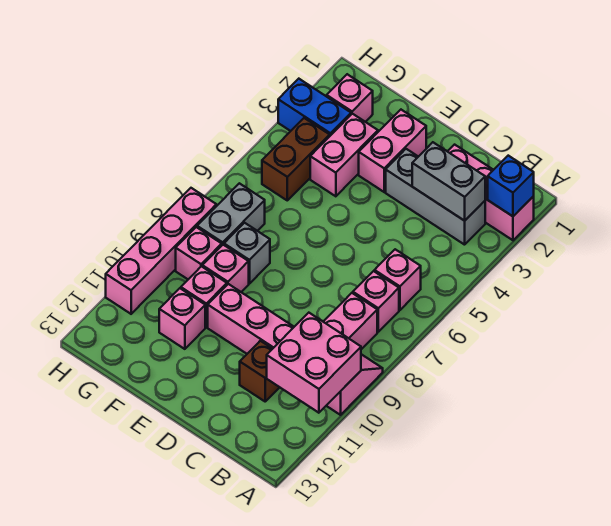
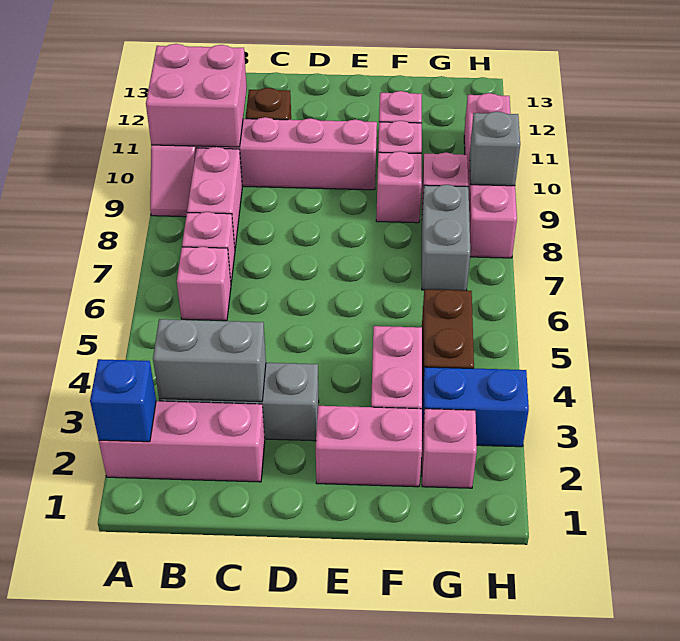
pink brick E2:E3 level 1 -> pink brick E2:F2 level 1
grey brick F8 level 1 -> grey brick H9 level 2

